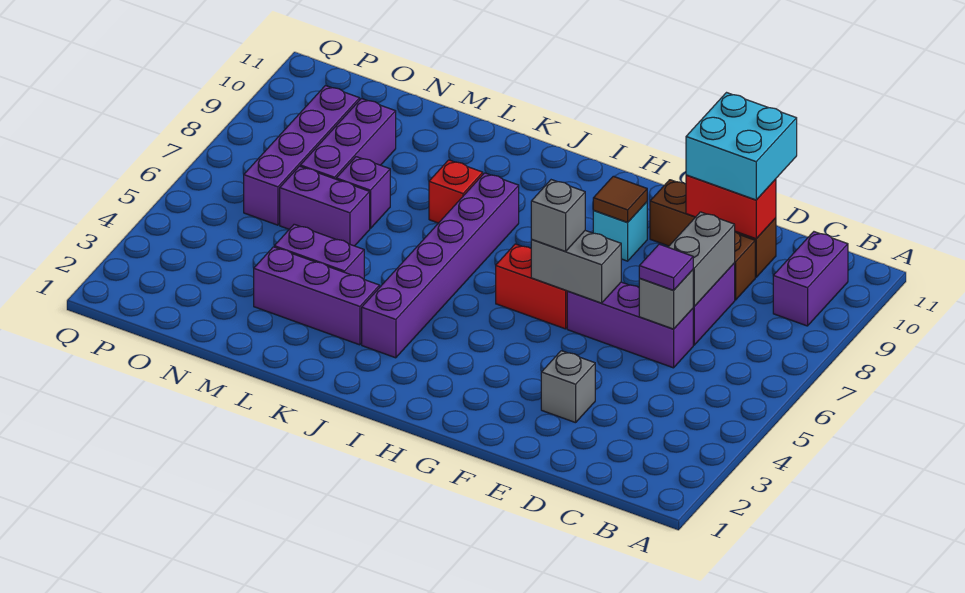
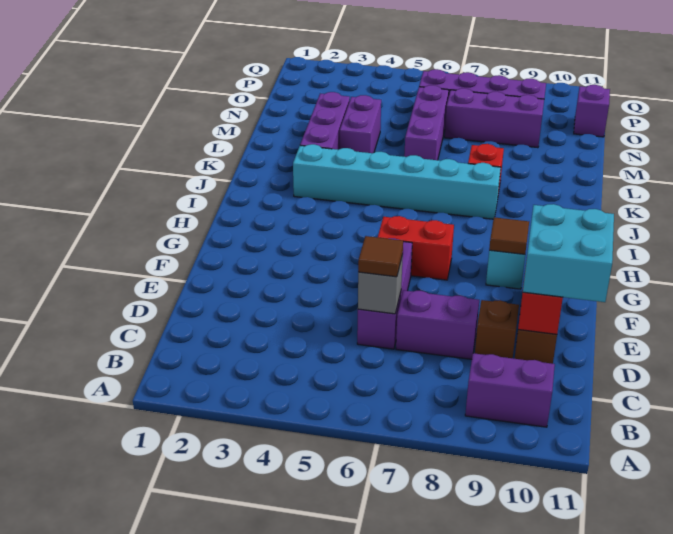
purple tile D6 level 3 -> brown tile D6 level 3
grey brick D7:D8 level 2 -> none
grey brick E3 level 1 -> none
grey brick F6:G6 level 2 -> none
red brick G6:H6 level 1 -> red brick G6:G7 level 1
grey brick G6 level 3 -> none
purple brick J3:J8 level 1 -> cyan brick J3:J8 level 1
purple brick M6:N6 level 1 -> purple brick L6:N6 level 1
purple brick M7 level 1 -> purple brick O11 level 1

